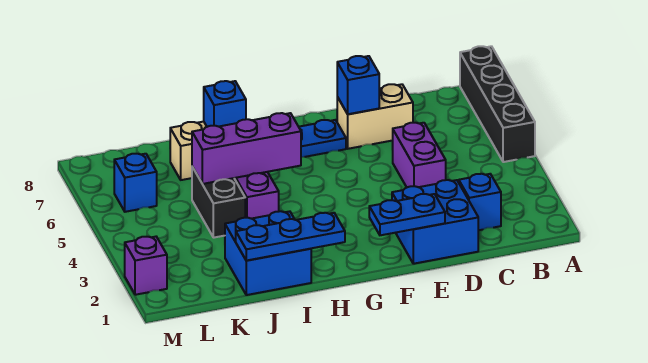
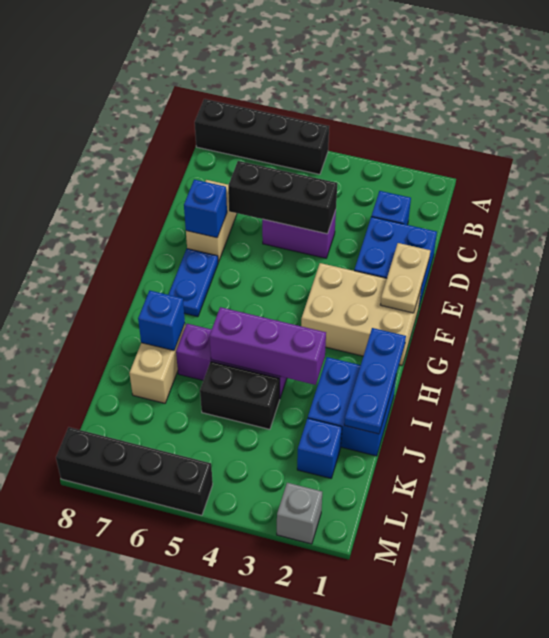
none -> black brick D4:D6 level 2
blue plate E1:F1 level 2 -> tan plate E1:F1 level 2
none -> tan brick F1:G3 level 1
purple brick H5:J5 level 2 -> purple brick I3:I5 level 2
blue brick L6 level 1 -> blue brick K2 level 1
purple brick M2 level 1 -> grey brick M2 level 1
none -> black brick M5:M8 level 1

